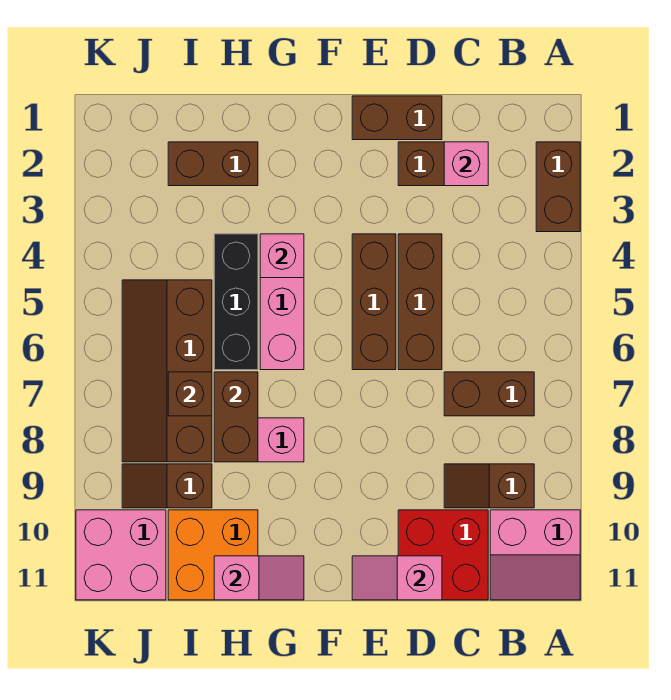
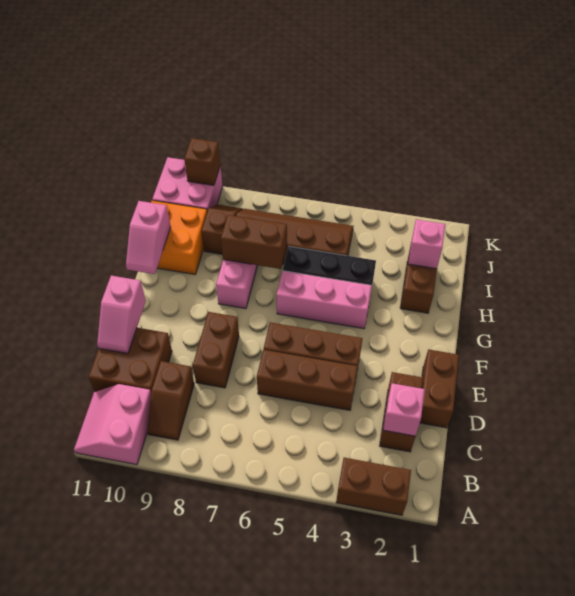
brown brick B7:C7 level 1 -> brown brick D8:E8 level 1
brown slope B9:C9 level 1 top B -> brown slope B9:C9 level 1 top C
red brick C10:D11 level 1 -> brown brick C10:D11 level 1
pink slope D11:E11 level 2 top D -> pink slope D11:E11 level 2 top E
pink brick G4 level 2 -> pink brick I2 level 2
brown brick I7 level 2 -> brown brick K10 level 2

